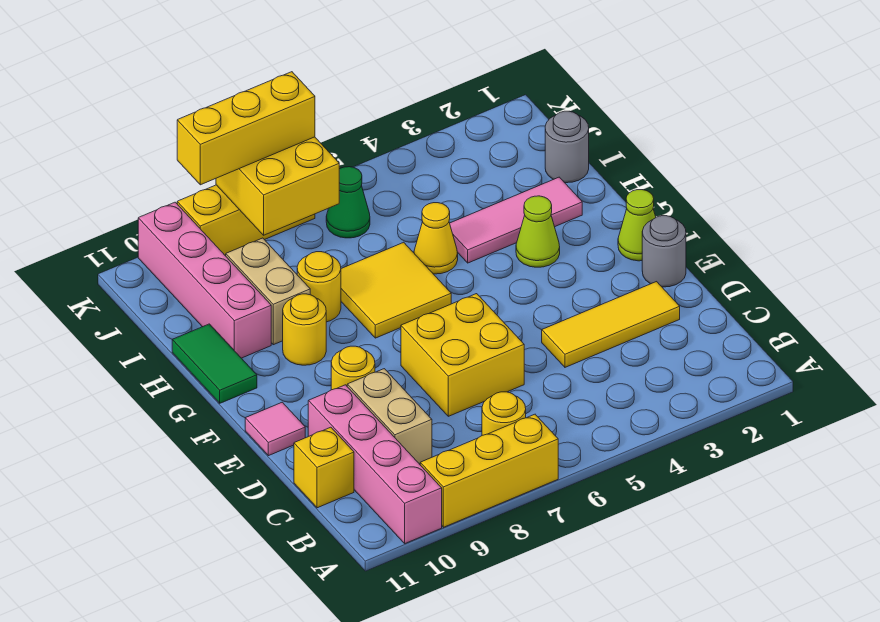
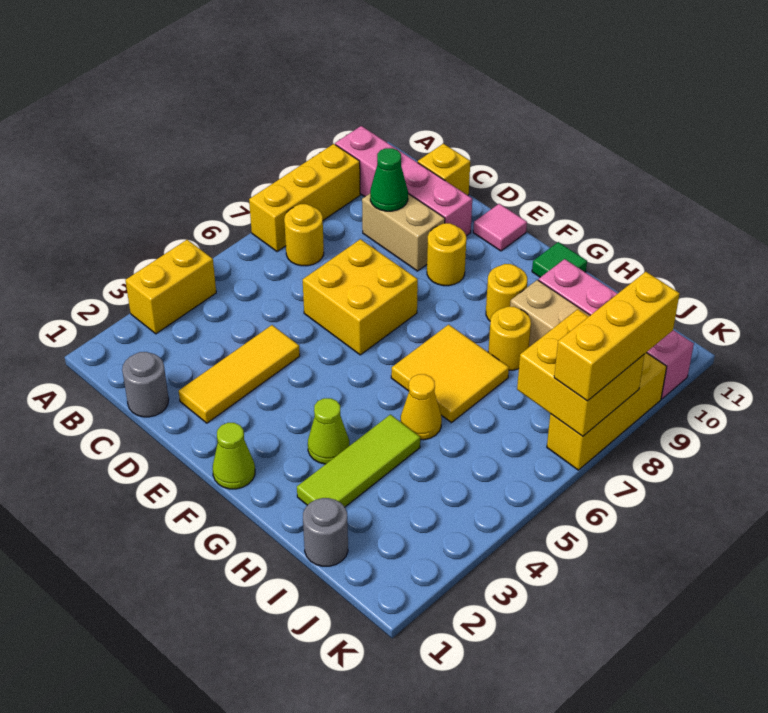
none -> yellow brick A3:A4 level 1
grey round brick E1 level 1 -> grey round brick C1 level 1
green tile G11:H11 level 1 -> green tile G11 level 1
pink tile H2:H4 level 1 -> lime tile H2:H4 level 1
green cone J6 level 1 -> green cone C9 level 2

